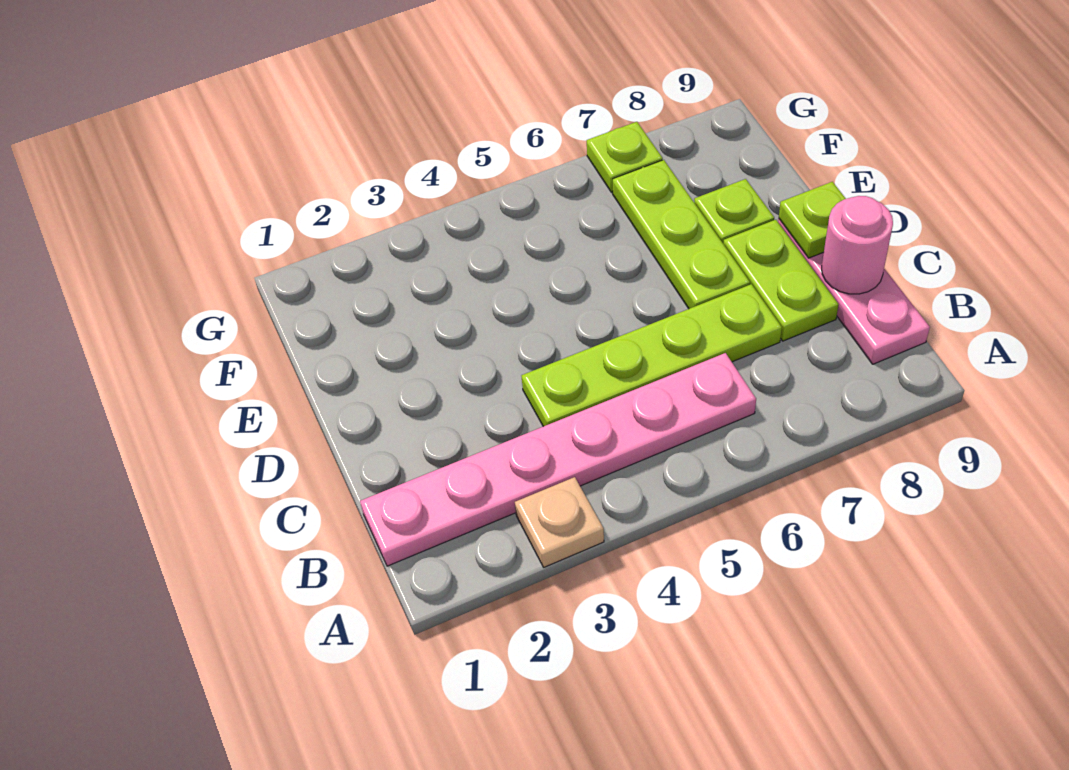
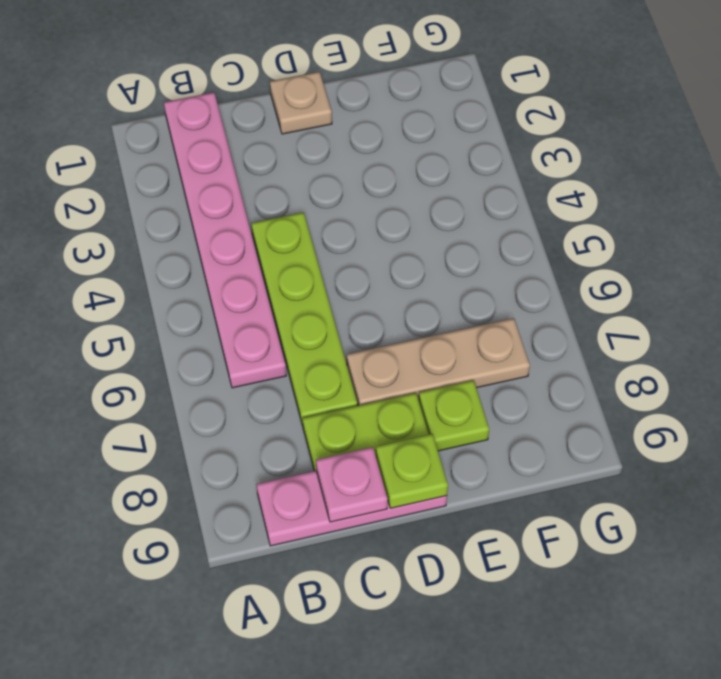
tan plate A3 level 1 -> tan plate D1 level 1
pink round brick C9 level 2 -> pink plate C9 level 2
lime plate D7:F7 level 1 -> tan plate D7:F7 level 1
lime plate G7 level 1 -> none

